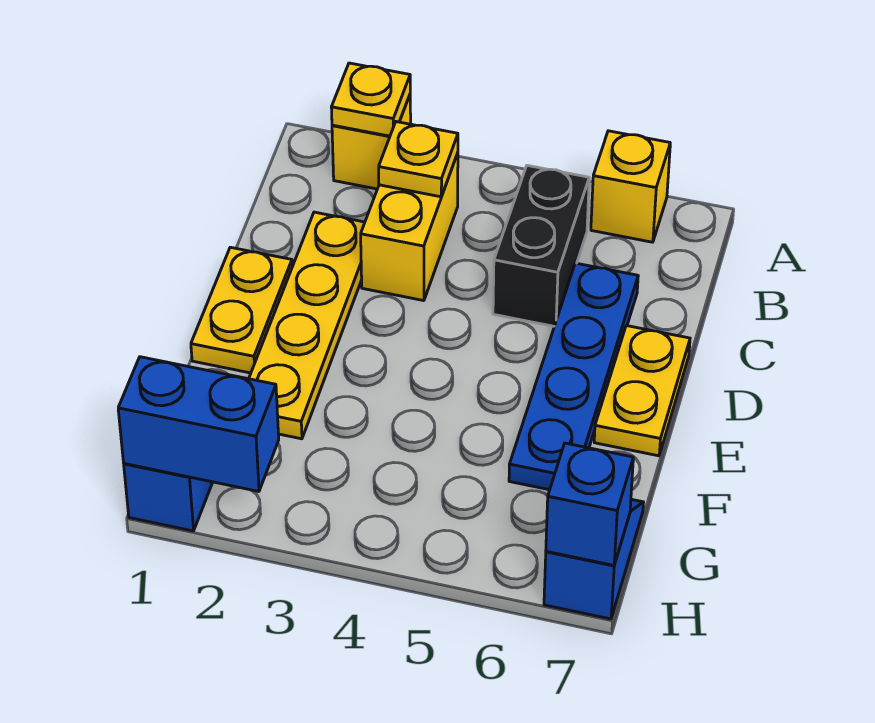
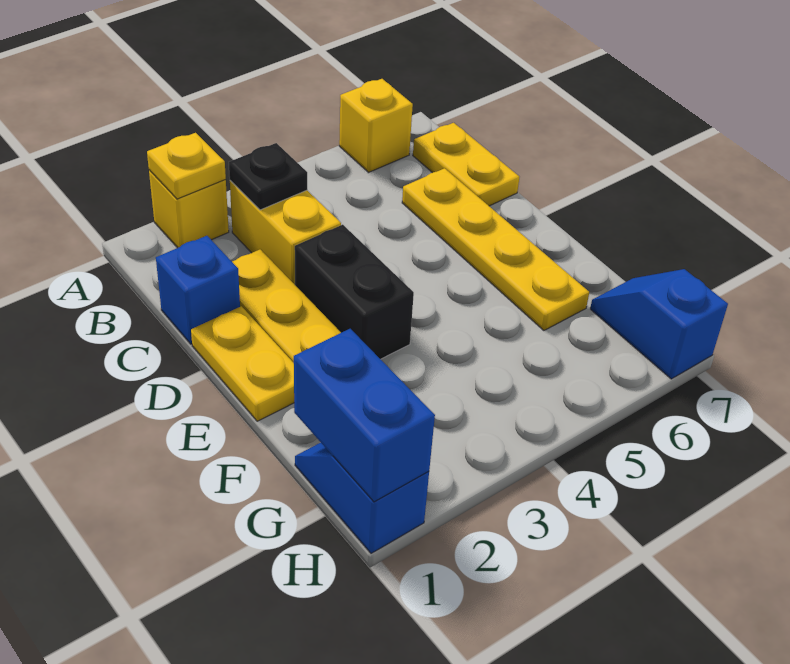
yellow plate B3 level 2 -> black plate B3 level 2
black brick B5:C5 level 1 -> black brick D3:E3 level 1
blue plate C6:F6 level 1 -> yellow plate C6:F6 level 1
yellow plate D7:E7 level 1 -> yellow plate B7:C7 level 1
blue brick H1:H2 level 2 -> blue brick G1:H1 level 2
blue brick H7 level 2 -> blue brick C1 level 1

